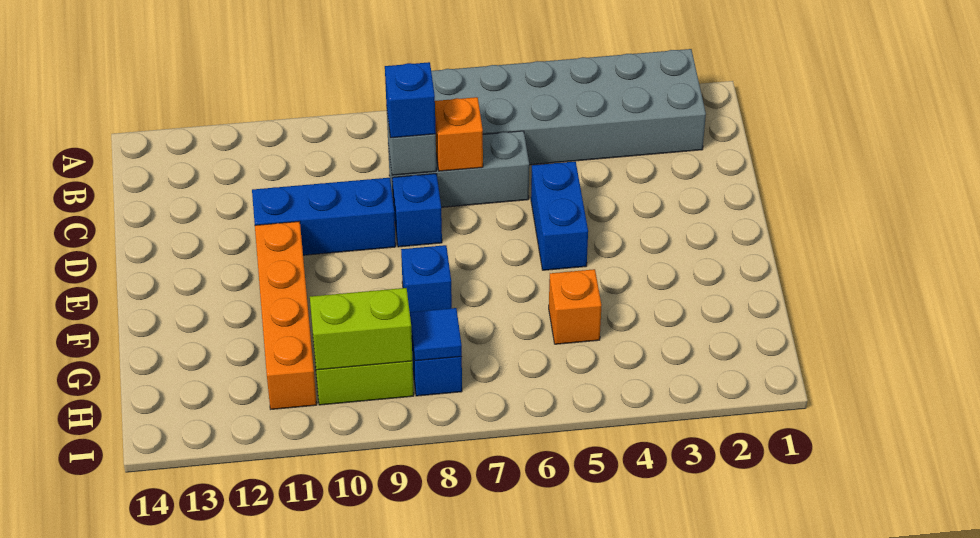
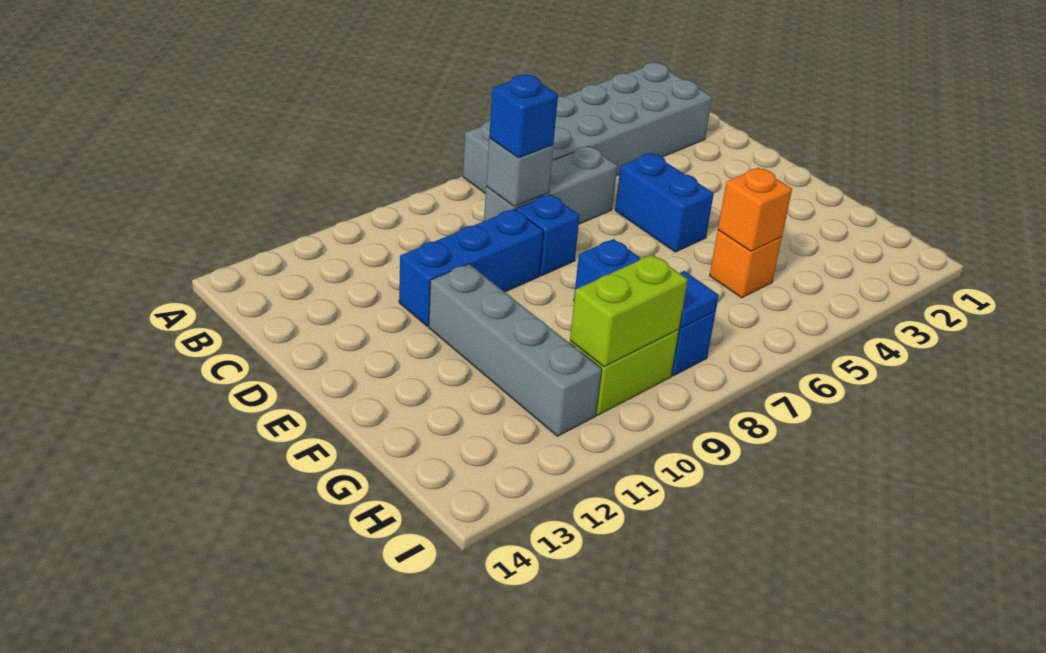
orange brick C7 level 2 -> orange brick G5 level 2
orange brick E11:H11 level 1 -> grey brick E11:H11 level 1

